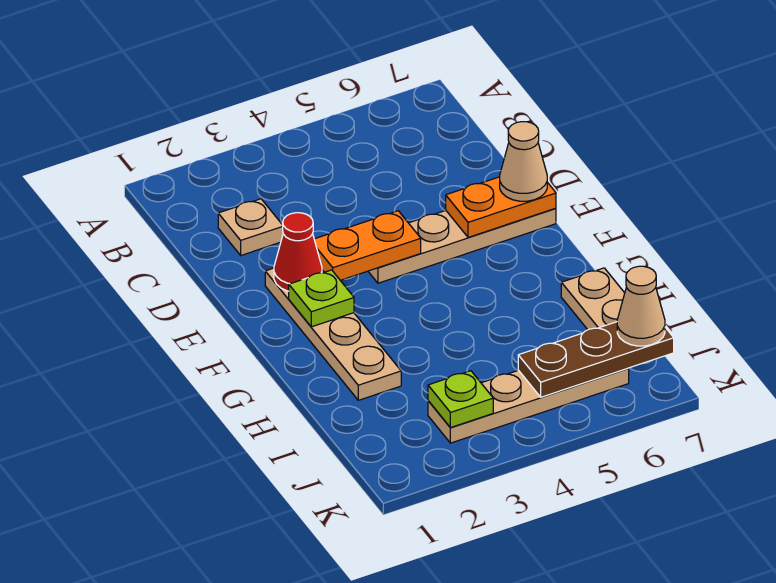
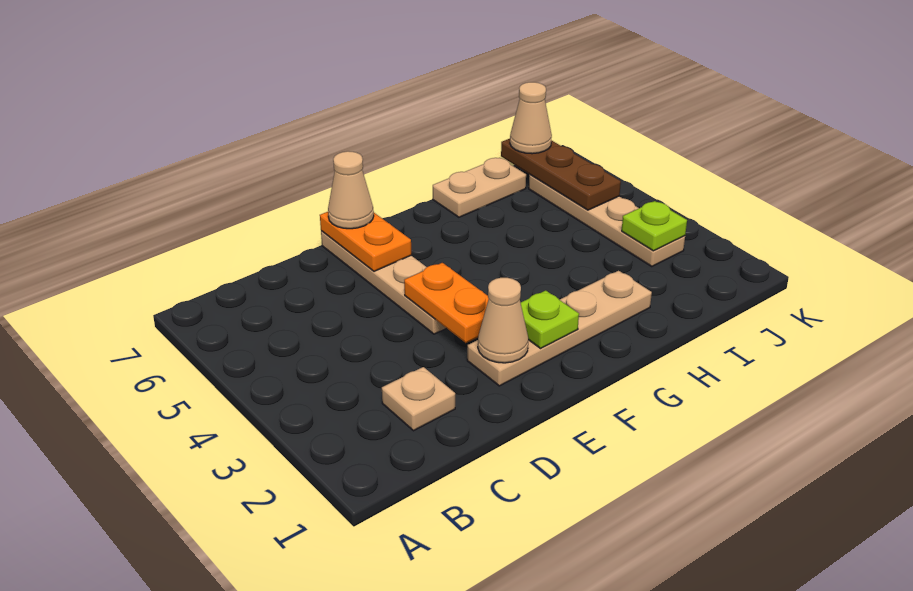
red cone E2 level 2 -> tan cone E2 level 2

